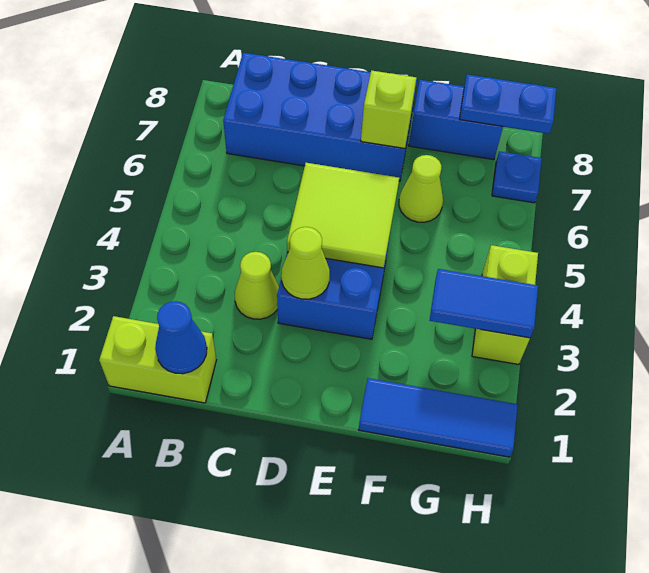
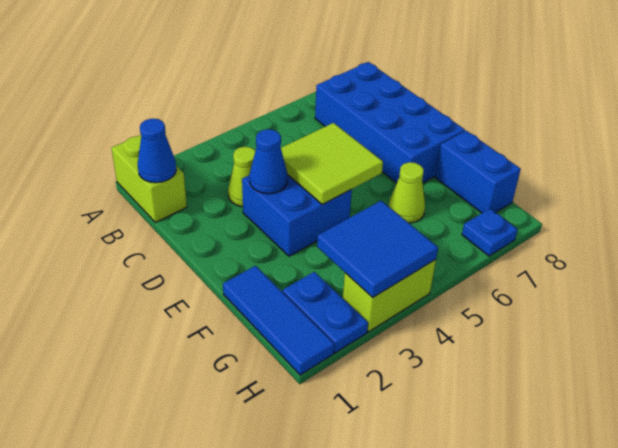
lime cone D3 level 2 -> blue cone D3 level 2
lime brick E7 level 2 -> none
blue tile G3:H3 level 2 -> blue tile G3:H4 level 2
blue plate G8:H8 level 2 -> blue plate G2:H2 level 1

